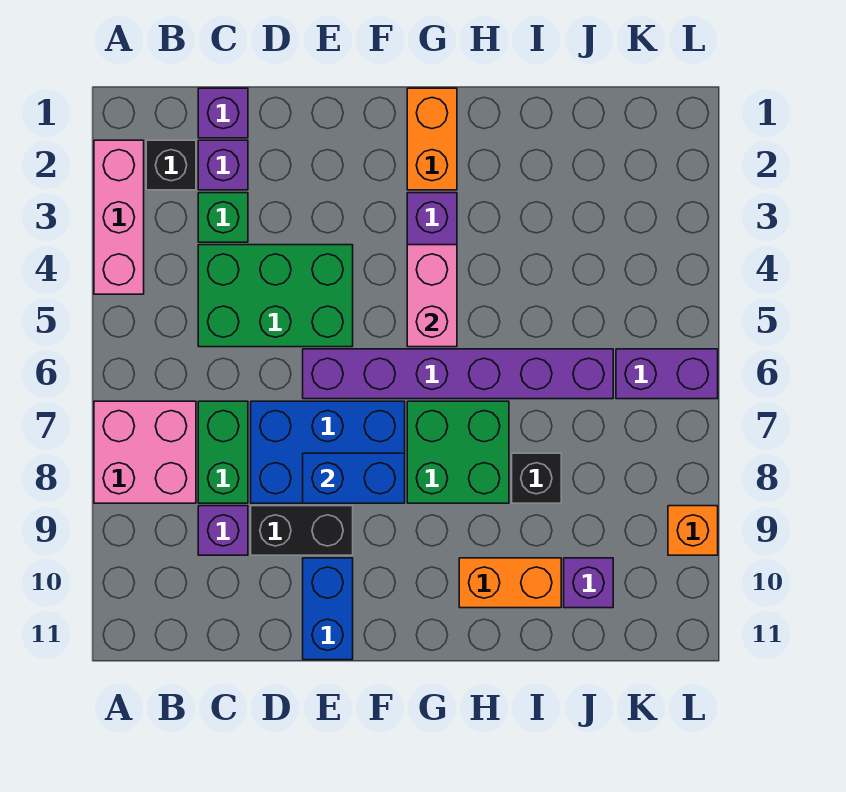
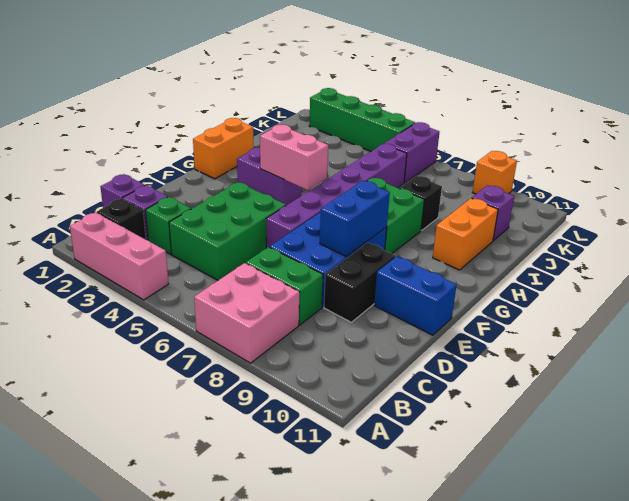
purple brick C9 level 1 -> none
orange brick G1:G2 level 1 -> orange brick G1:H1 level 1
none -> green brick L2:L5 level 1

